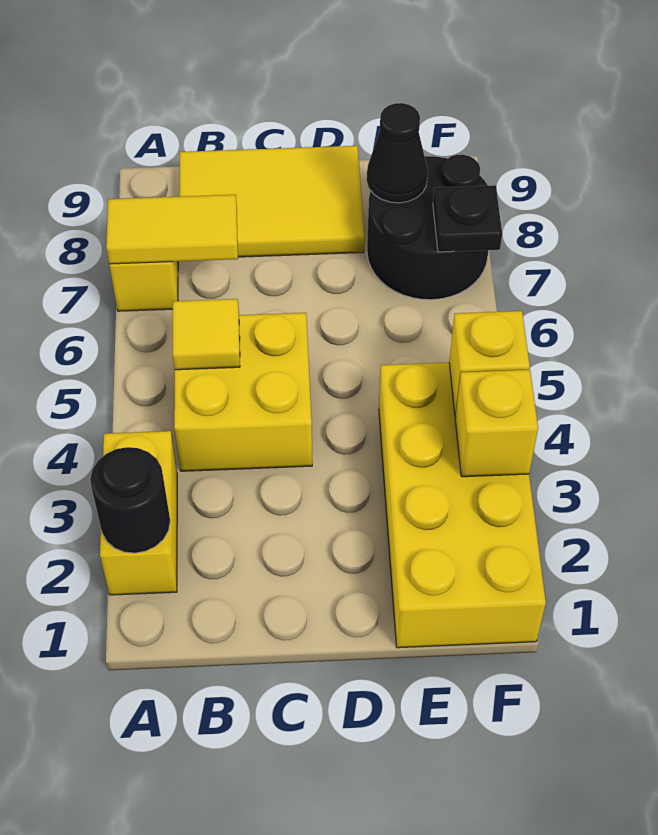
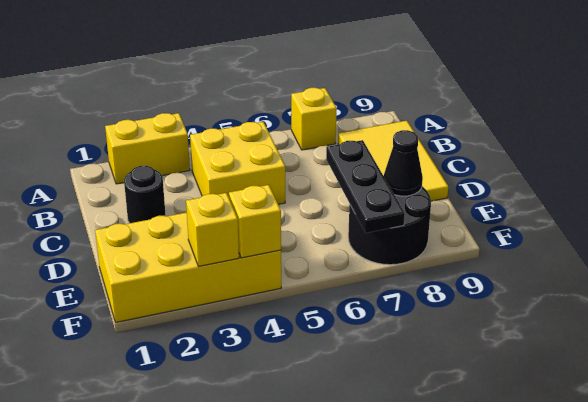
black round brick A2 level 2 -> black round brick C2 level 1
yellow tile A7:B7 level 2 -> none
yellow tile B5 level 2 -> none
black plate F7 level 2 -> black plate D7:F7 level 2

